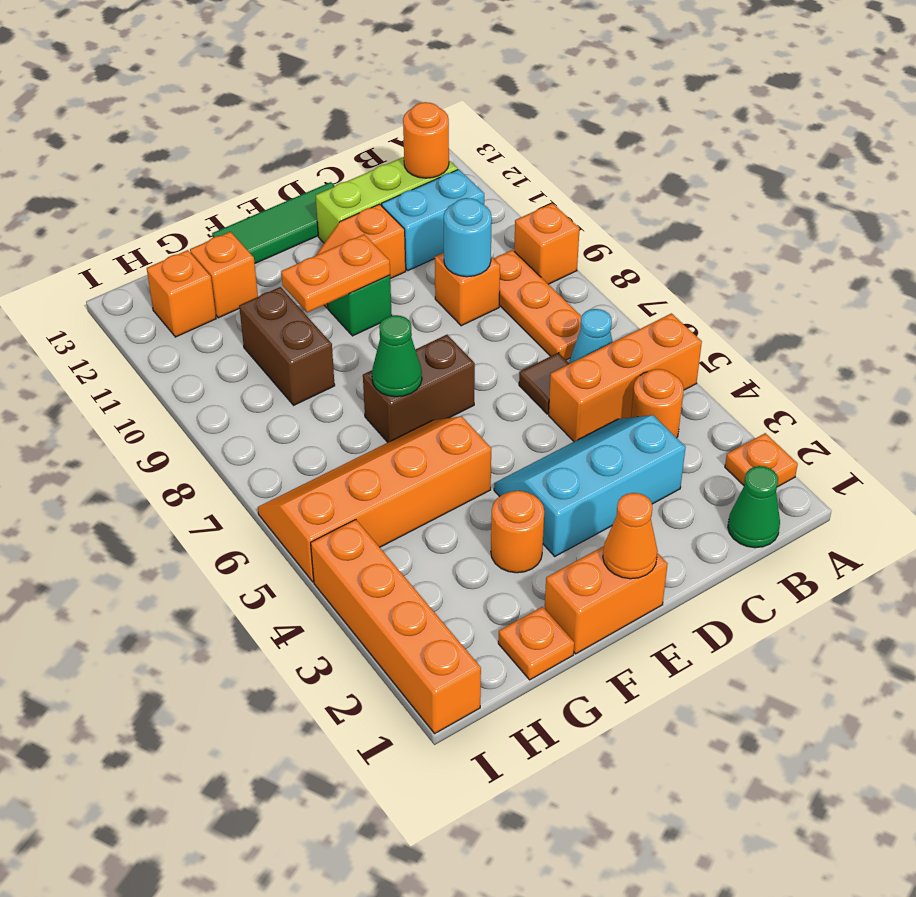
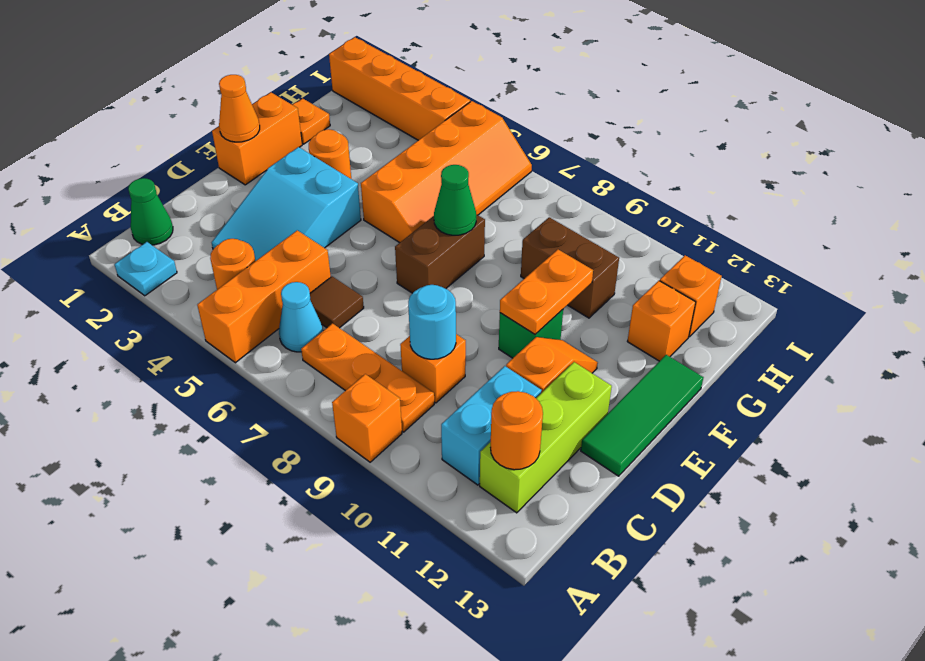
orange plate A2 level 1 -> cyan plate A2 level 1
cyan slope C3:E4 level 1 top 3 -> cyan slope C3:E4 level 1 top E

